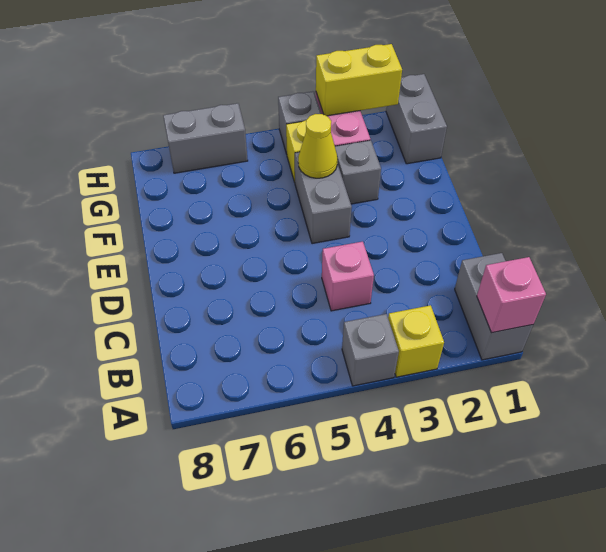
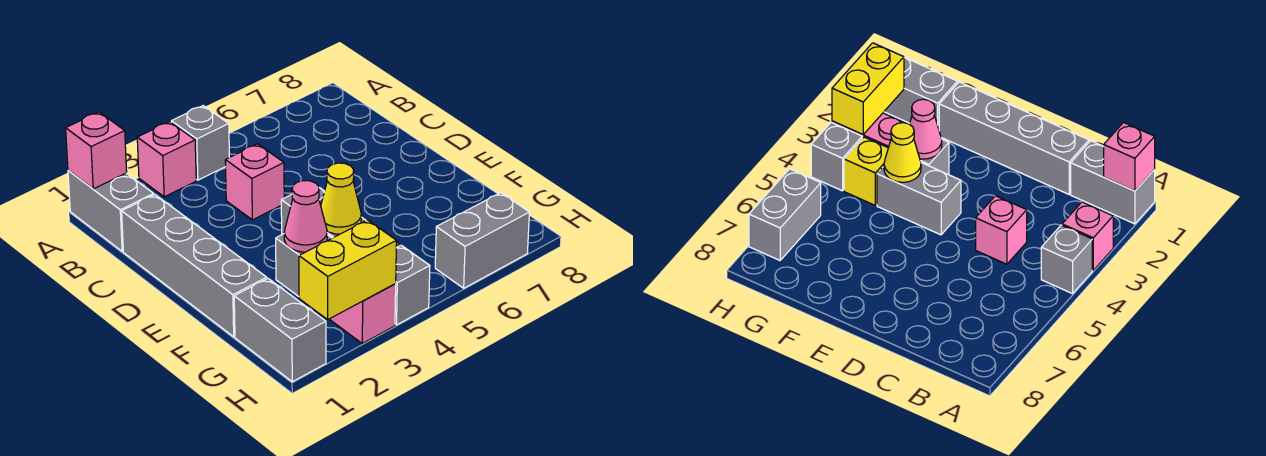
yellow brick A3 level 1 -> pink brick A3 level 1
none -> grey brick C1:F1 level 1
none -> pink cone F3 level 2

